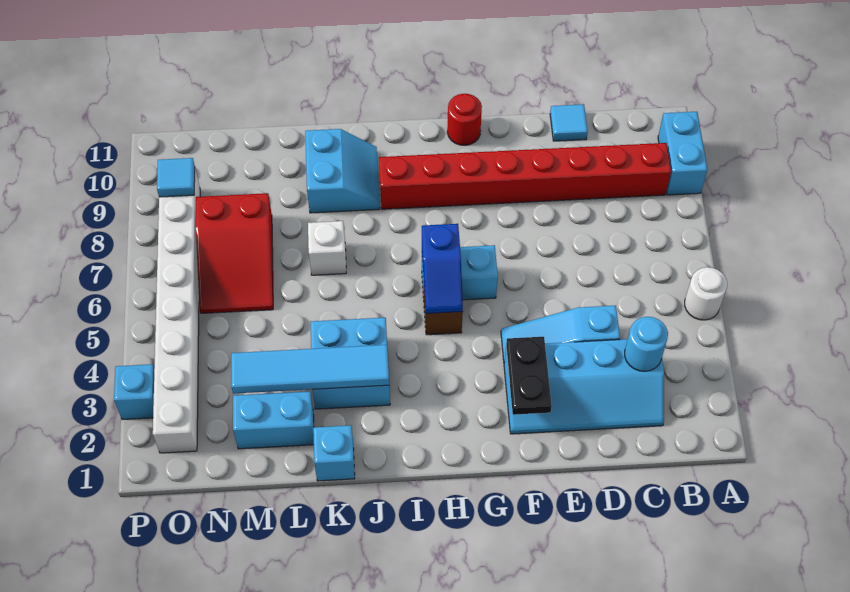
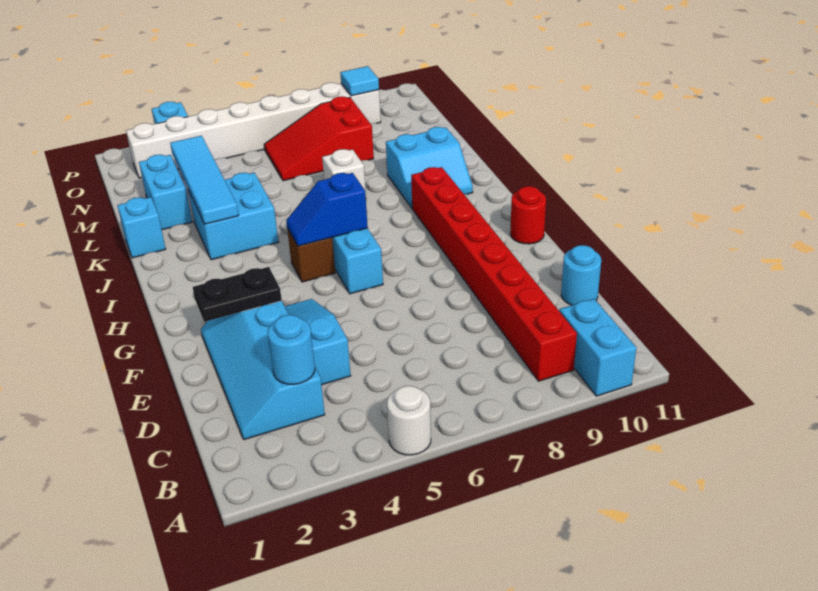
cyan brick A9:A10 level 1 -> cyan brick A10:B10 level 1
cyan tile D11 level 1 -> cyan round brick D11 level 1

